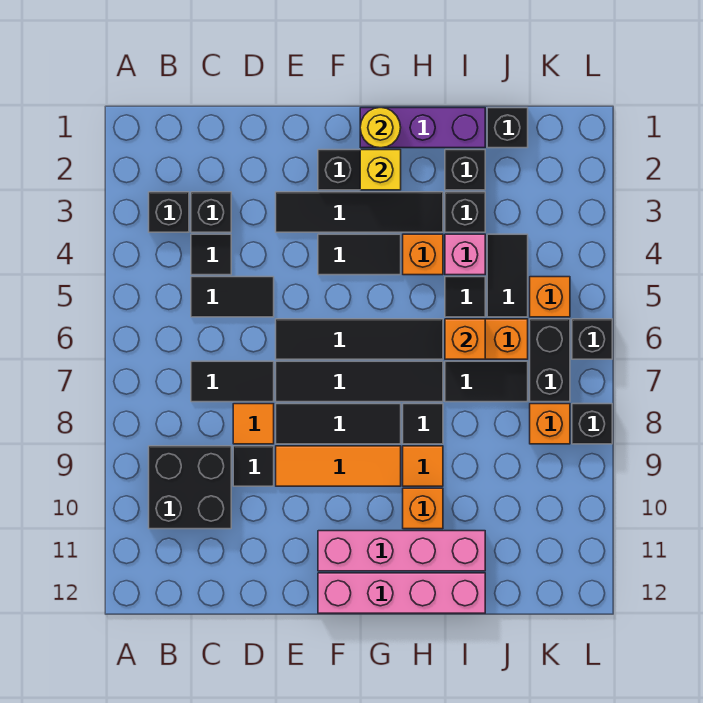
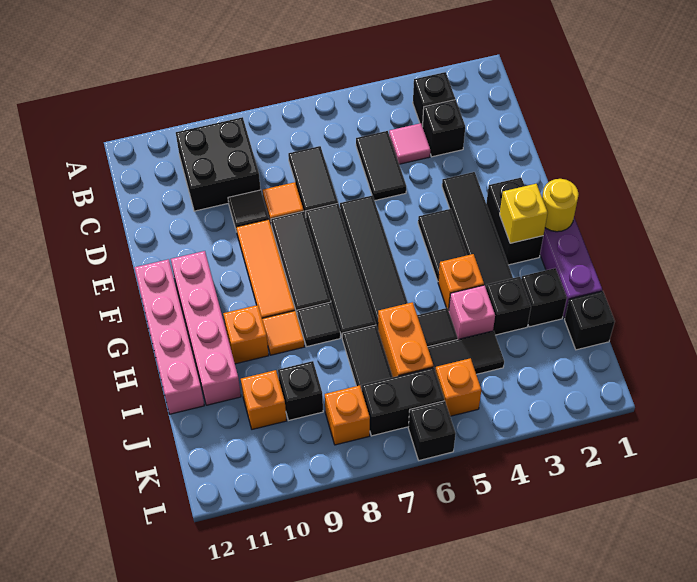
black tile C4 level 1 -> pink tile C4 level 1
orange brick I6 level 2 -> orange brick J10 level 1
black brick L8 level 1 -> black brick J9 level 1

